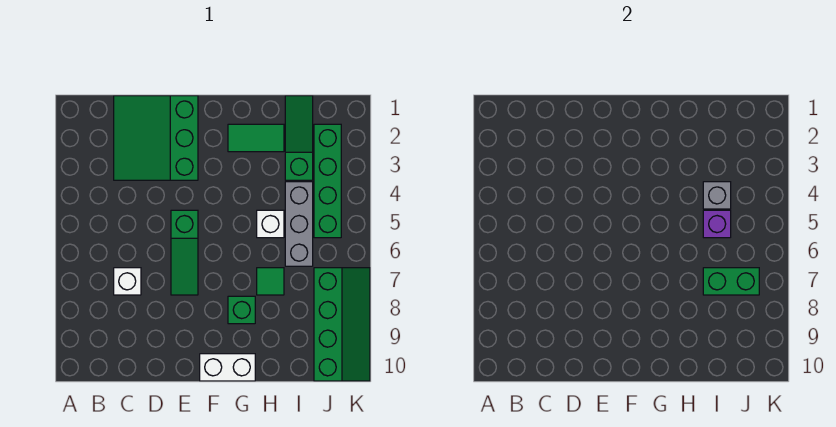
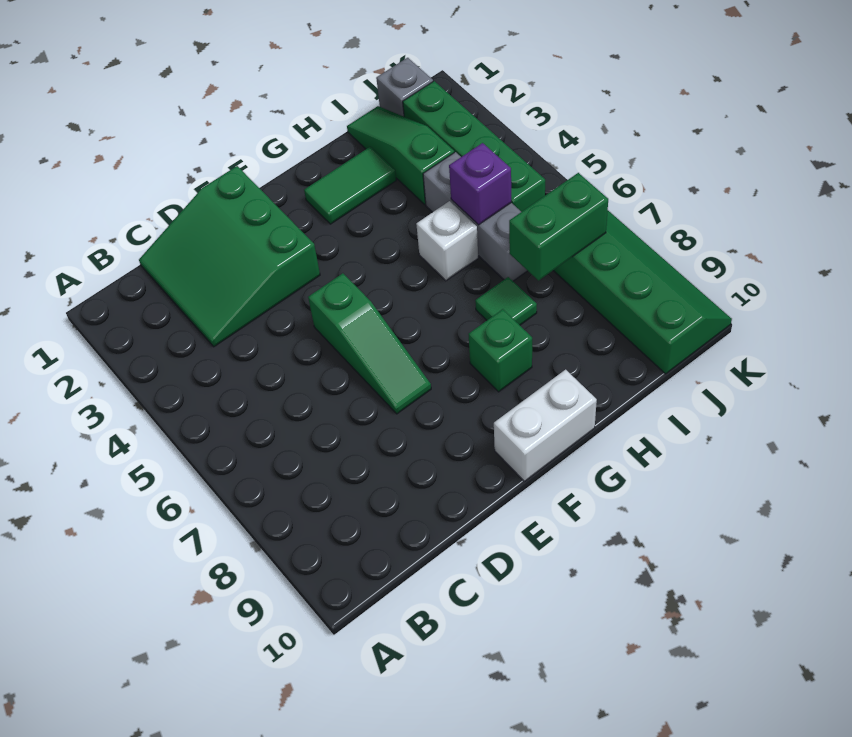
white brick C7 level 1 -> none
grey brick I4 level 2 -> grey brick J1 level 1

